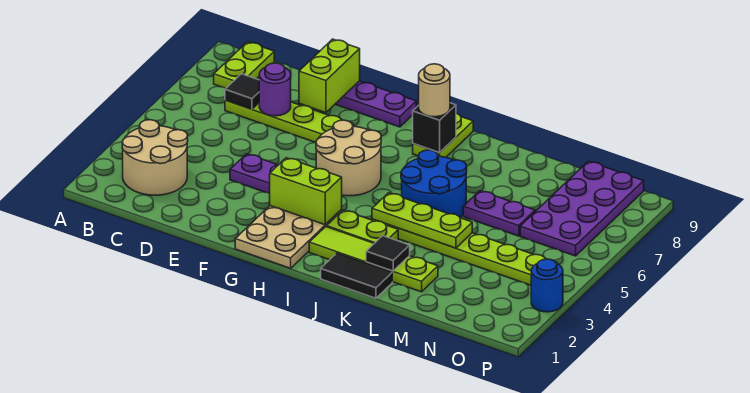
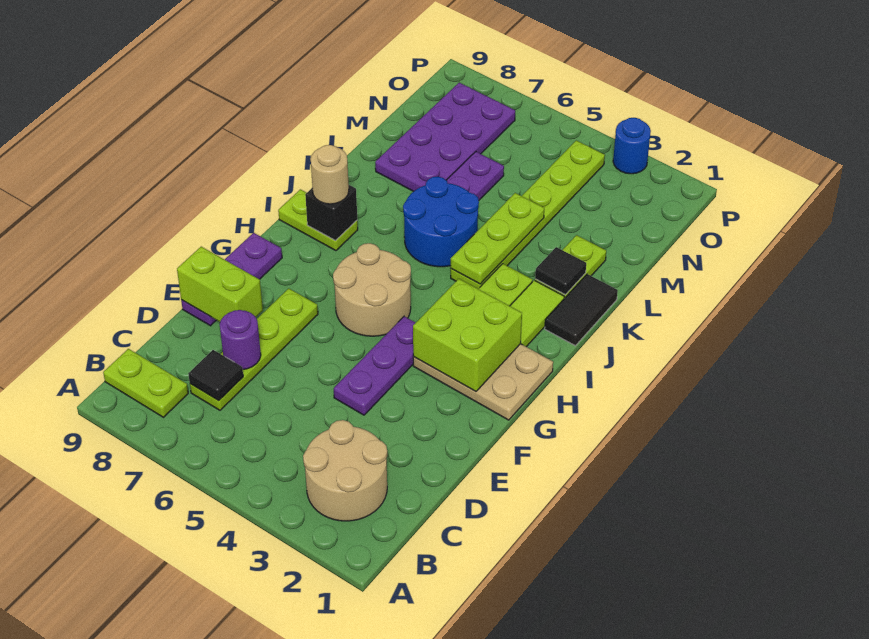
lime brick G3:H3 level 2 -> lime brick G2:H3 level 2
purple plate N6:O9 level 1 -> purple plate L7:O8 level 1

